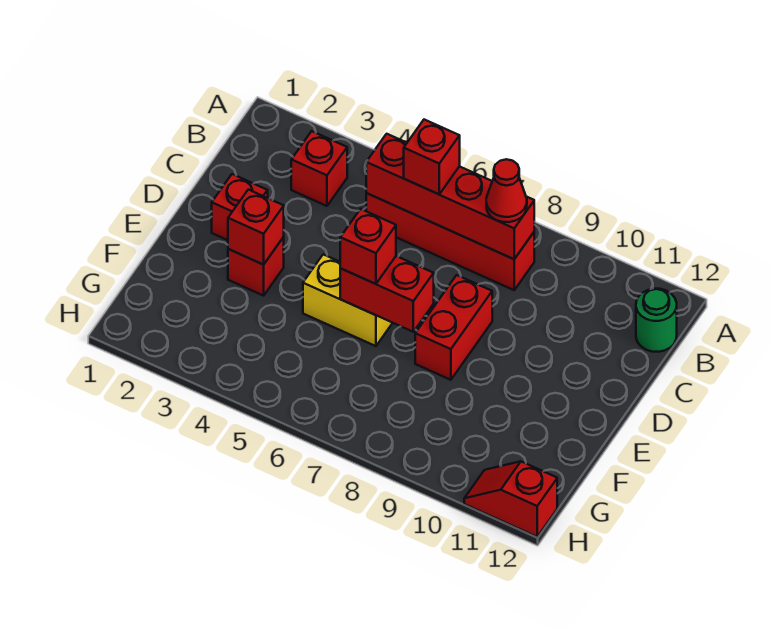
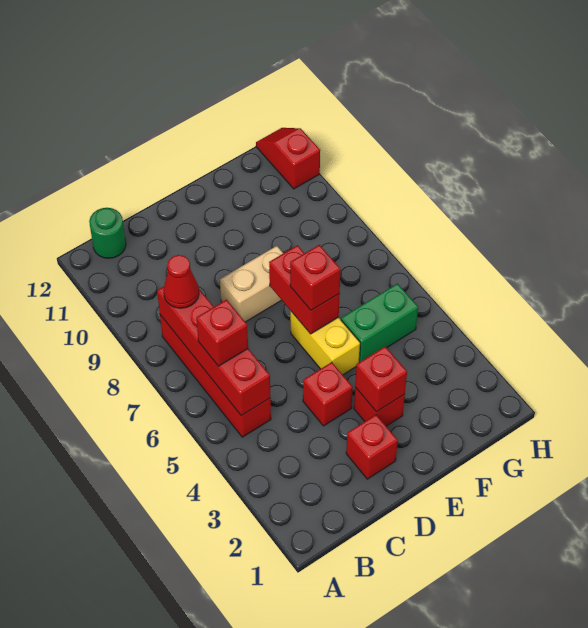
red brick B3 level 1 -> red brick D4 level 1
red brick D8:E8 level 1 -> tan brick D8:E8 level 1
none -> green brick F5:G5 level 1
red slope H11:H12 level 1 top 12 -> red slope H11:H12 level 1 top 11

